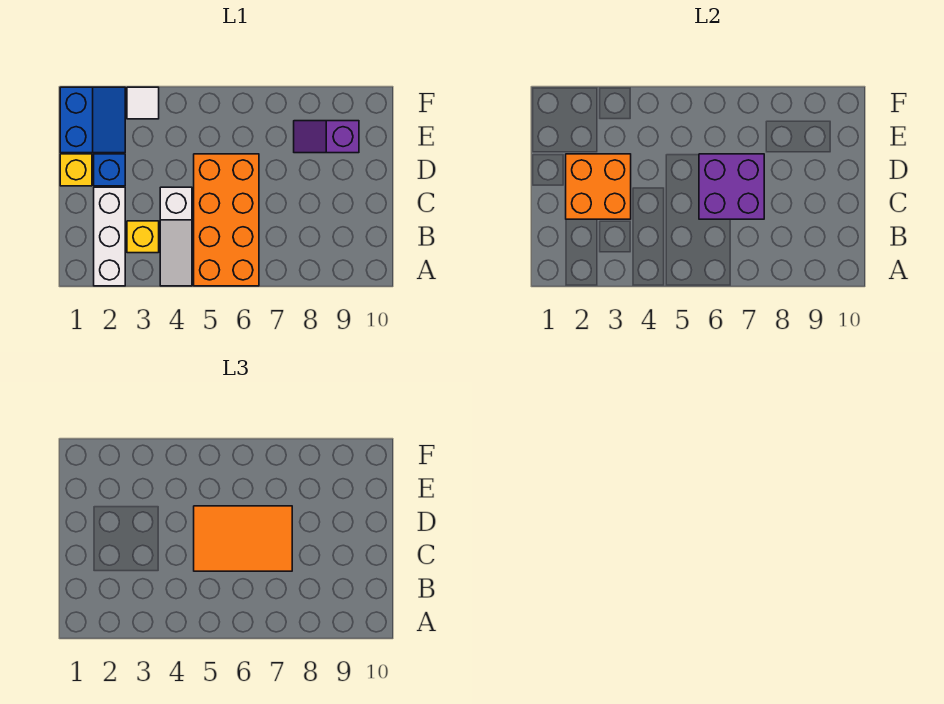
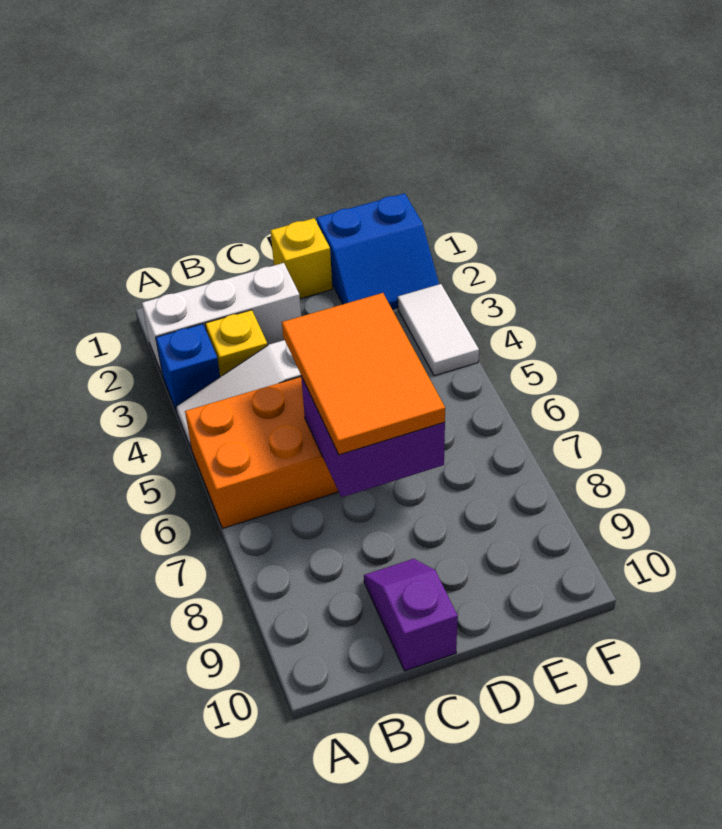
orange brick C2:D3 level 2 -> none
blue brick D2 level 1 -> blue brick A3 level 1
purple slope E8:E9 level 1 top 9 -> purple slope C9:C10 level 1 top 10
white tile F3 level 1 -> white tile F3:F4 level 1

